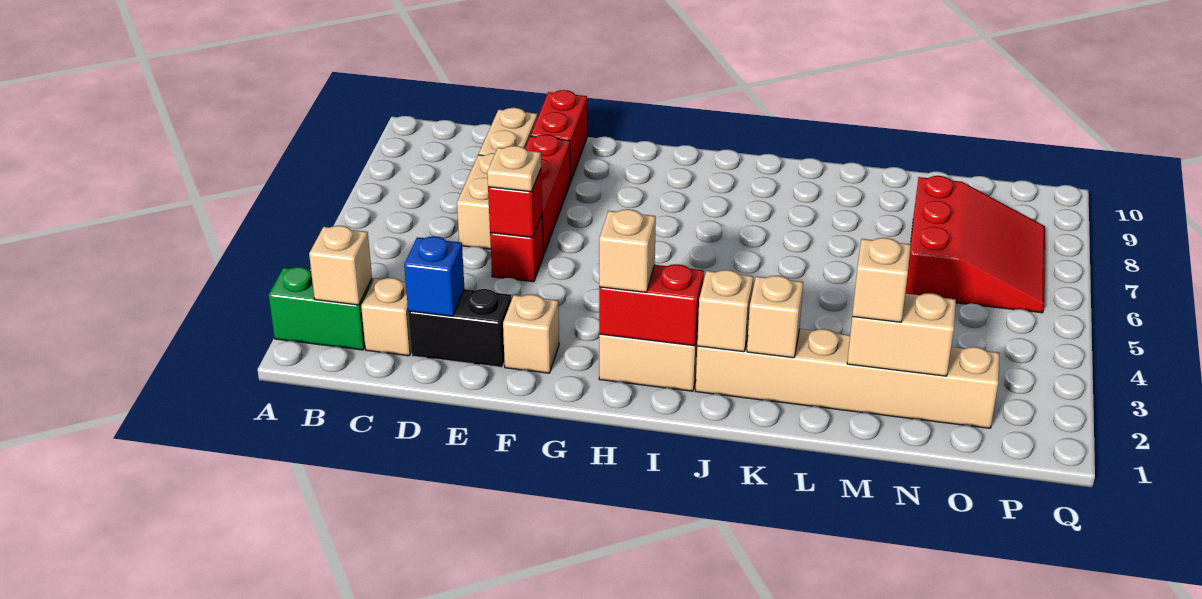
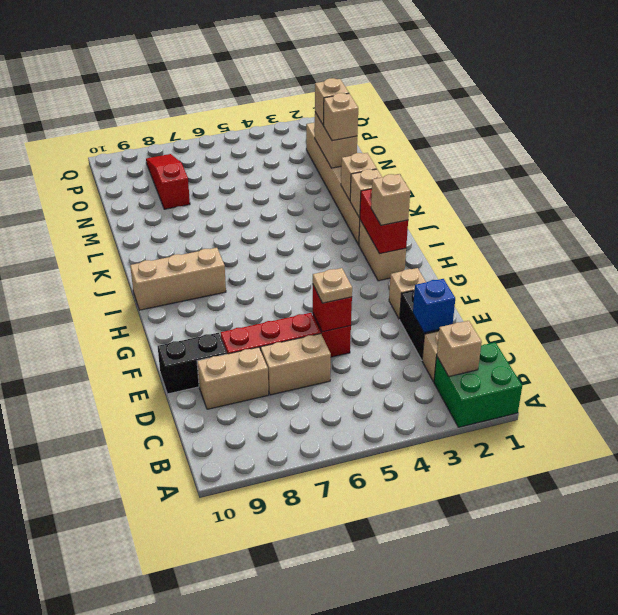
green brick A2:B2 level 1 -> green brick A1:B2 level 1
red brick E9:E10 level 1 -> black brick E9:E10 level 1
none -> tan brick I8:I10 level 1
none -> tan brick N2 level 3
red slope N6:P8 level 1 top N -> red slope N8:P8 level 1 top N

